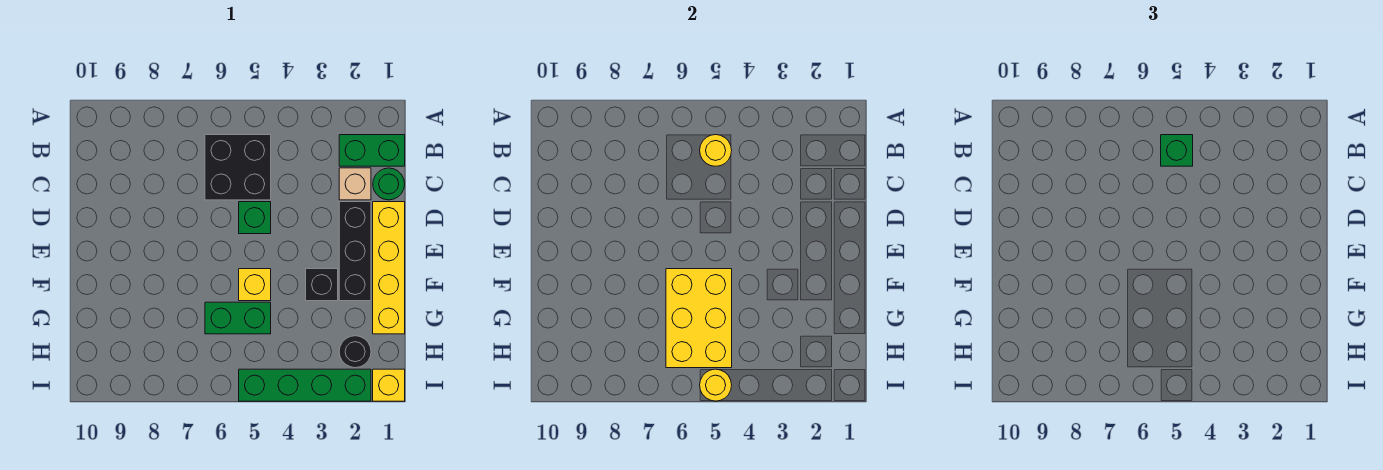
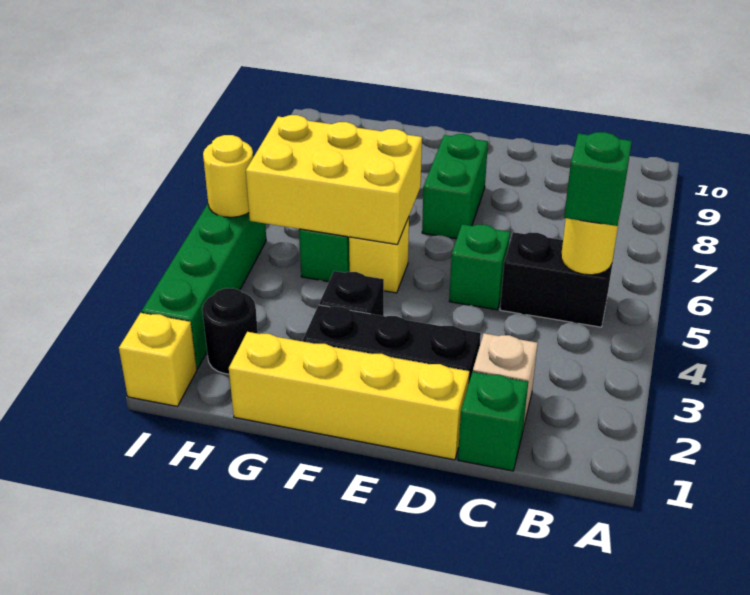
green brick B1:B2 level 1 -> green brick E7:E8 level 1
black brick B5:C6 level 1 -> black brick B5:C5 level 1
green round brick C1 level 1 -> green brick C1 level 1

